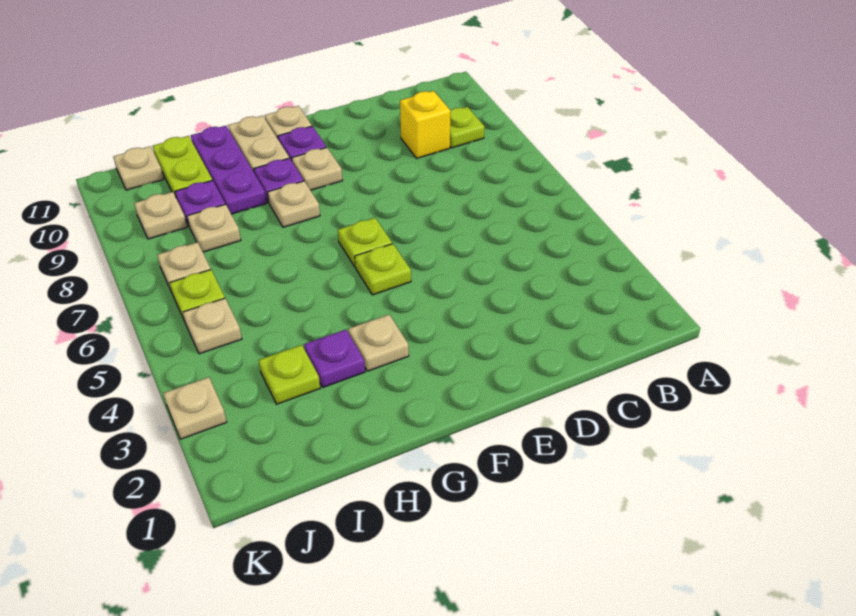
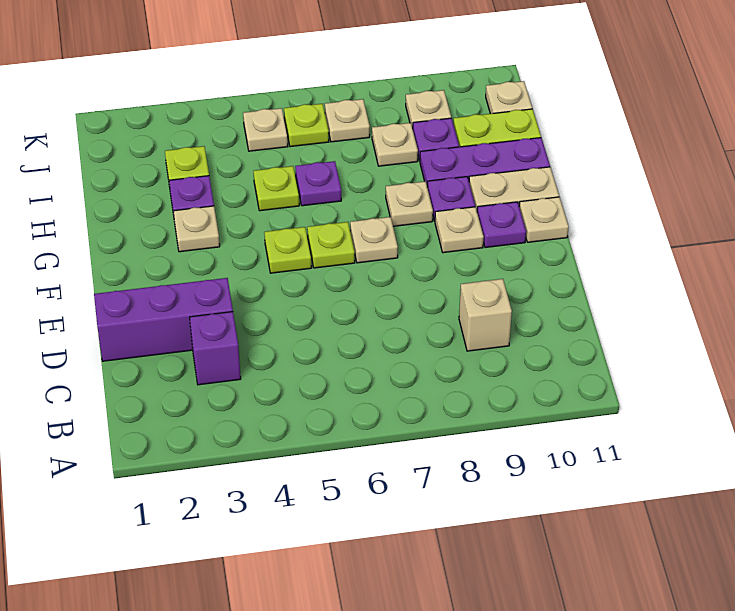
lime plate B9 level 1 -> lime plate H5 level 1
none -> purple brick C3 level 1
yellow brick C9 level 1 -> tan brick C9 level 1
none -> purple brick D1:D3 level 1
none -> purple plate H6 level 1
tan plate K3 level 1 -> tan plate F7 level 1

